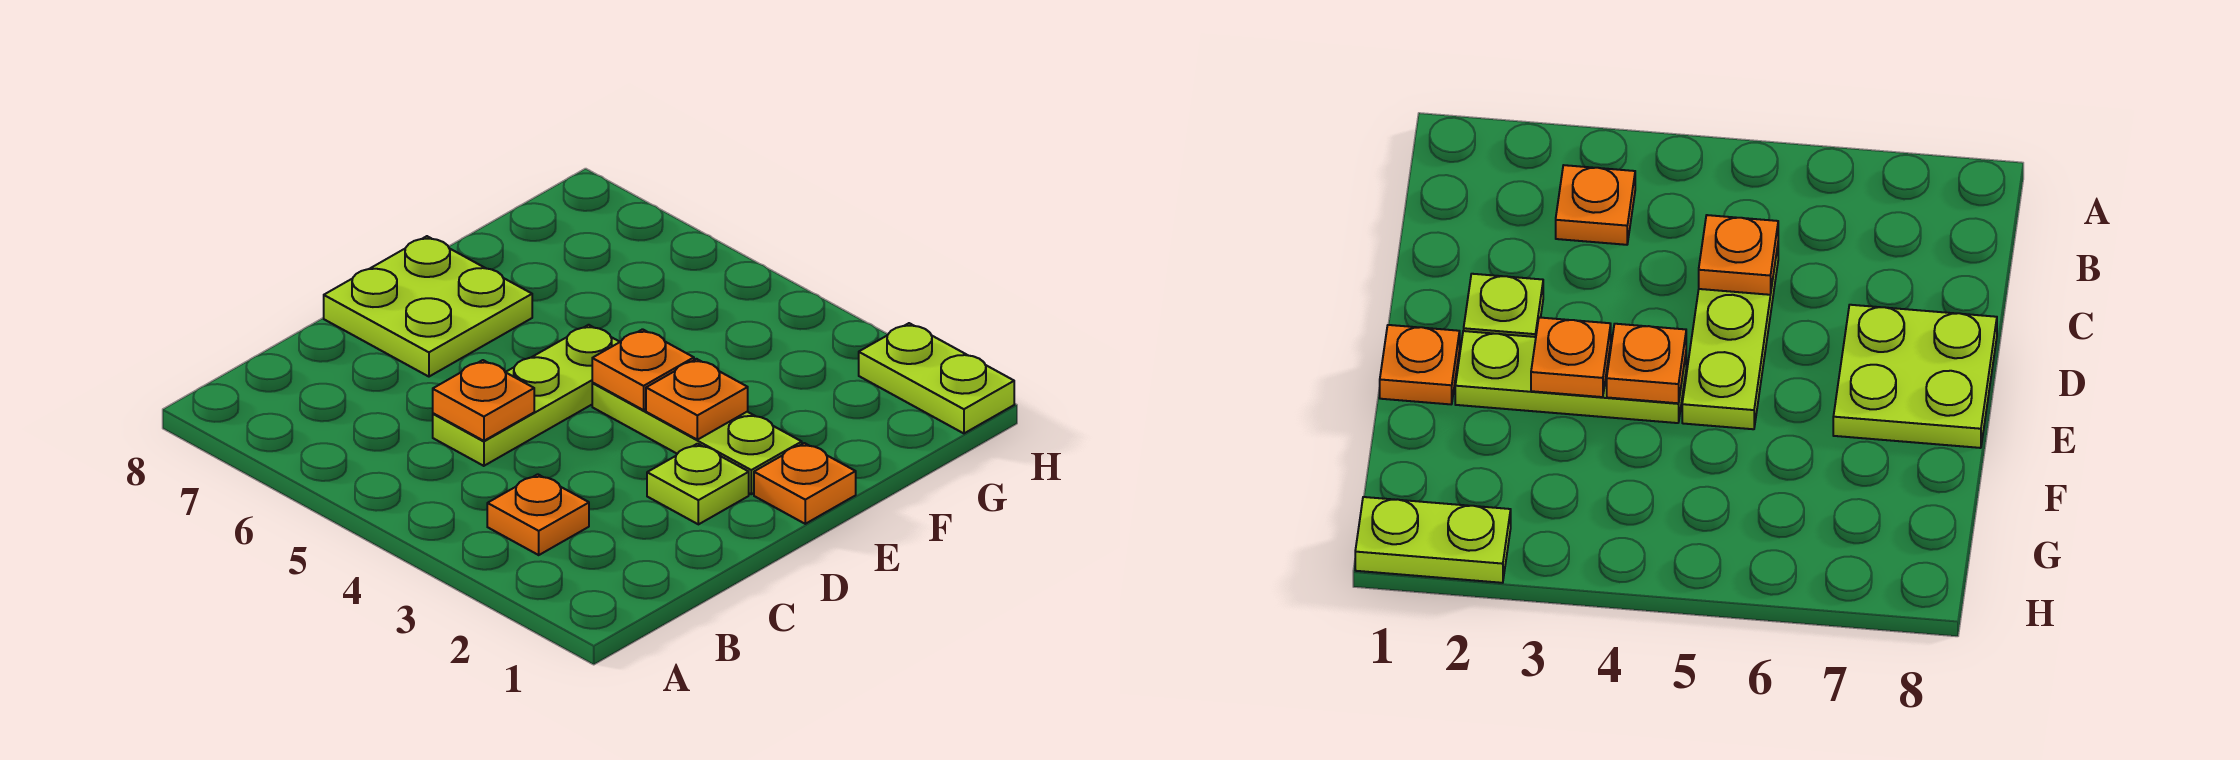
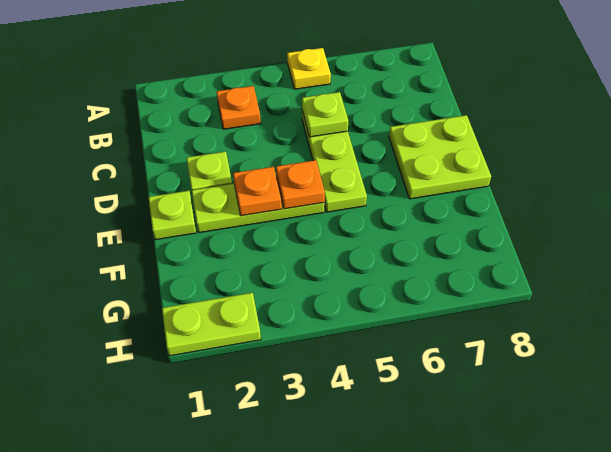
none -> yellow plate A5 level 1
orange plate C5 level 2 -> lime plate C5 level 2
orange plate E1 level 1 -> lime plate E1 level 1

